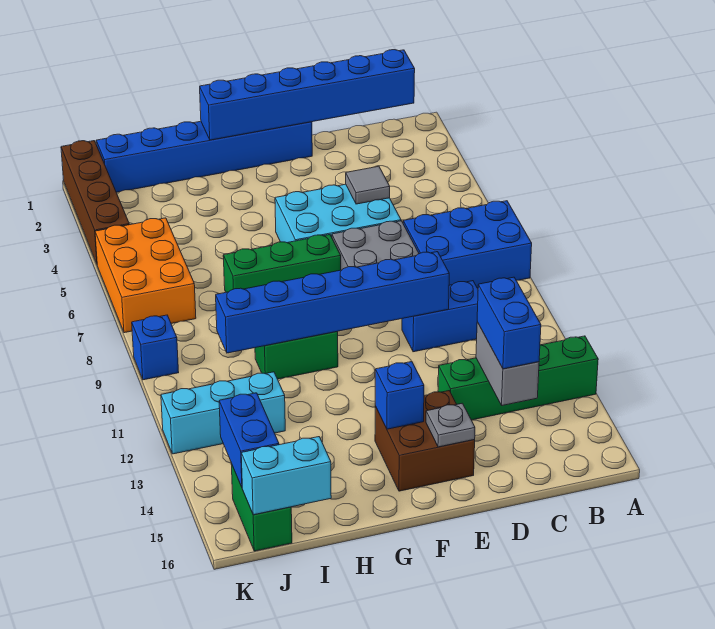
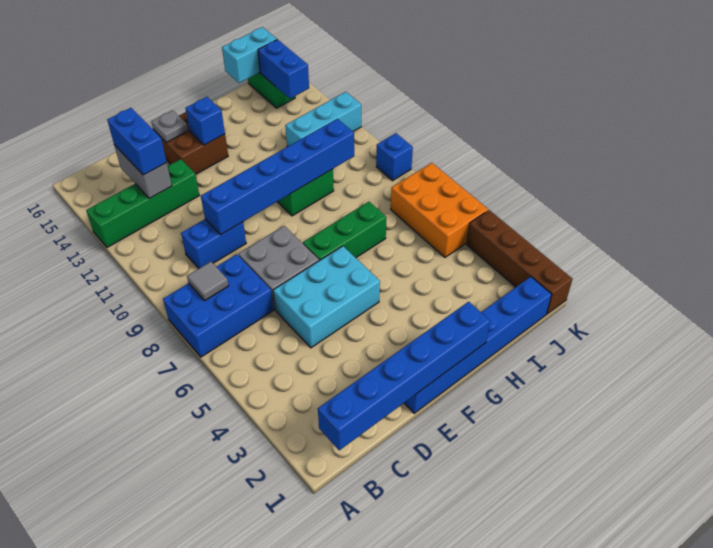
grey tile D5 level 2 -> grey tile B8 level 2

